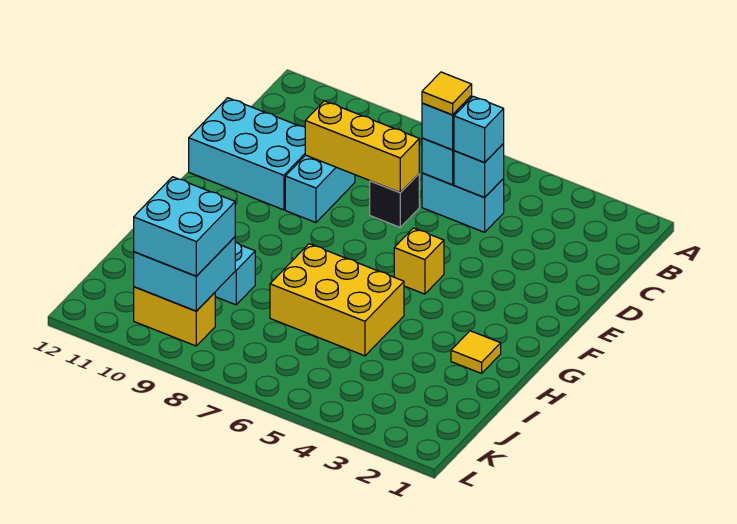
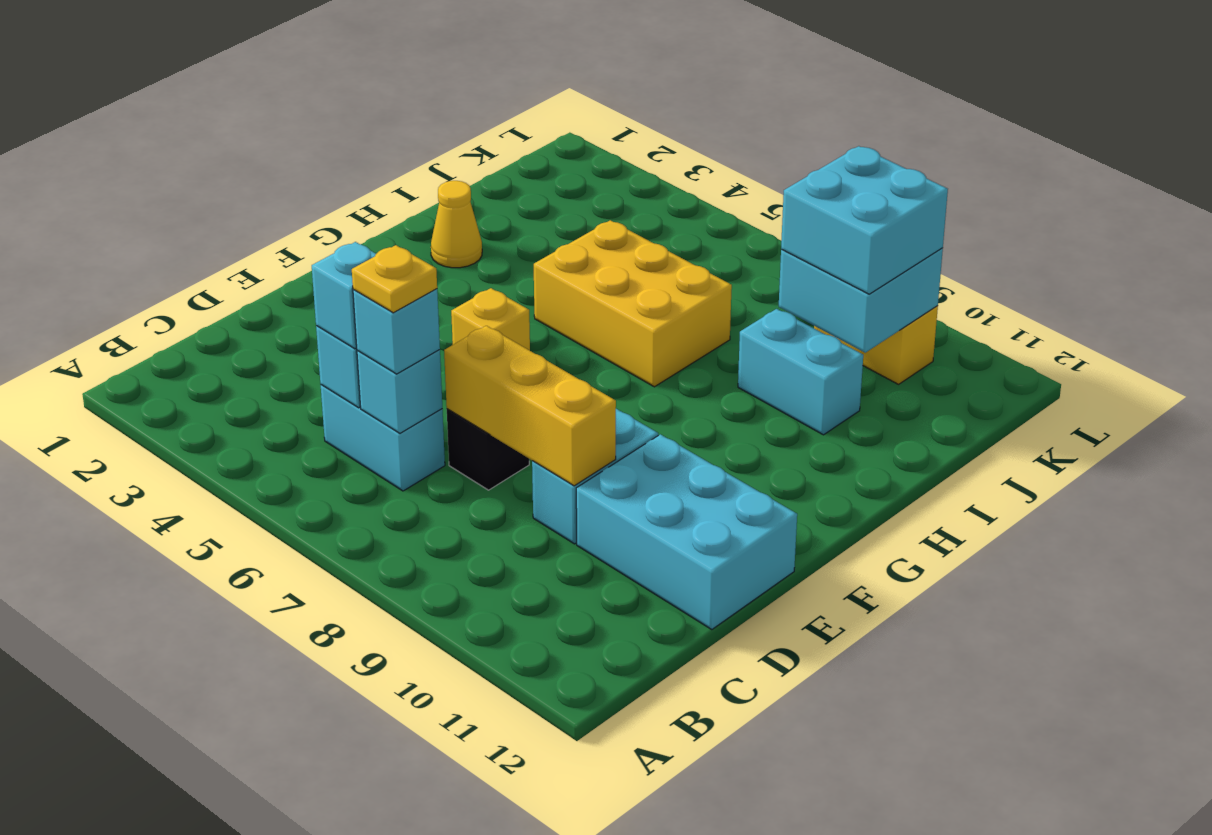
yellow tile C6 level 4 -> yellow plate C6 level 4
yellow tile H2 level 1 -> yellow cone H2 level 1

